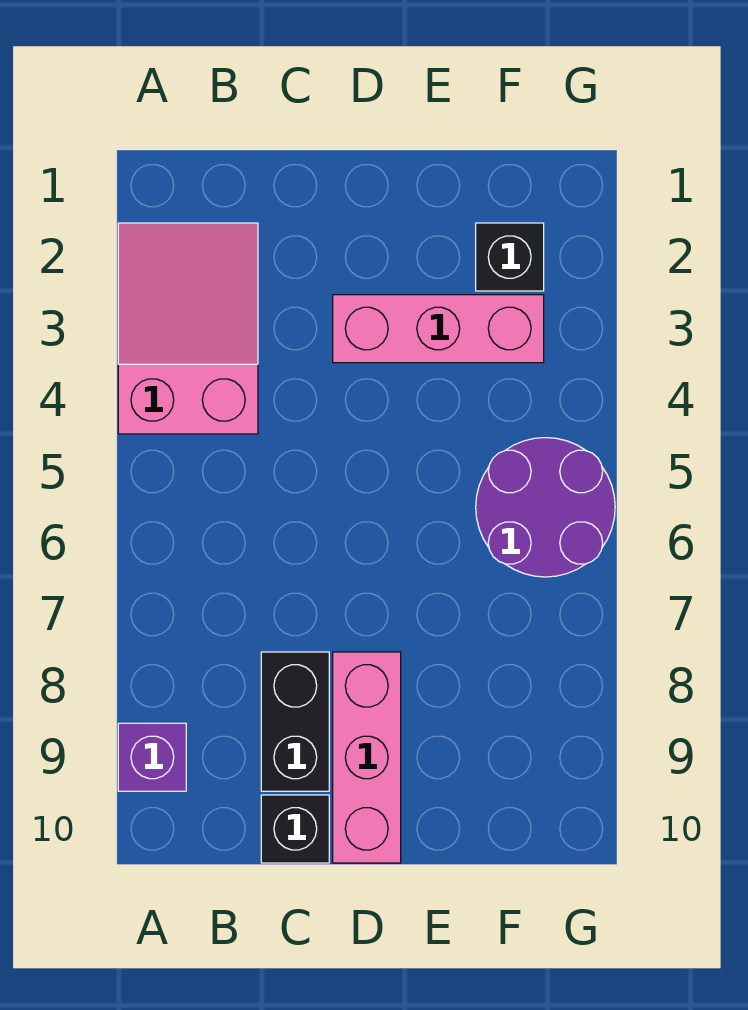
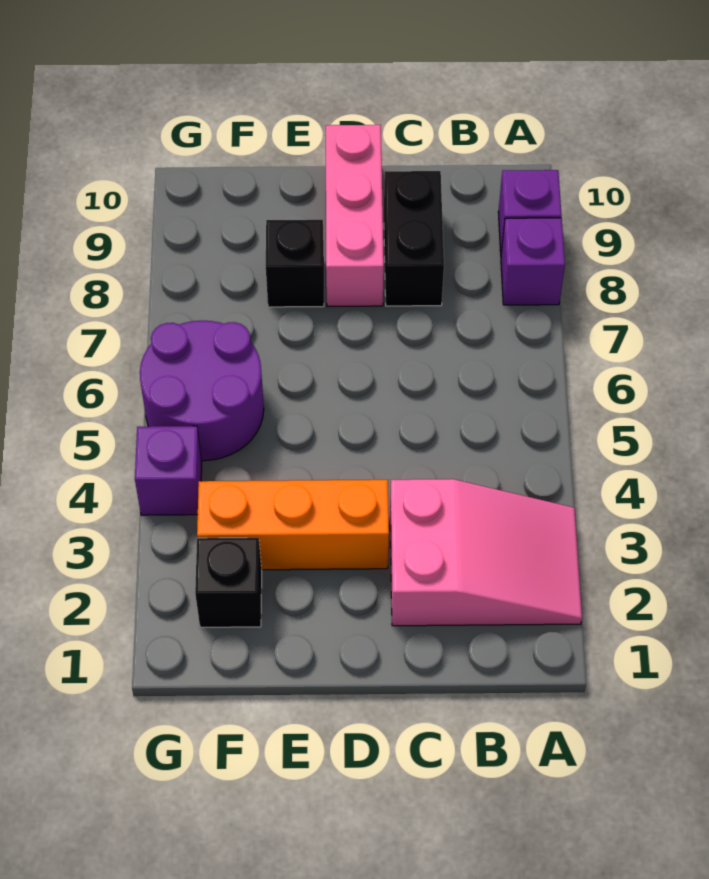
pink slope A2:B4 level 1 top 4 -> pink slope A2:C3 level 1 top C
none -> purple brick A8 level 1
black brick C10 level 1 -> black brick E8 level 1
pink brick D3:F3 level 1 -> orange brick D3:F3 level 1
none -> purple brick G4 level 1

